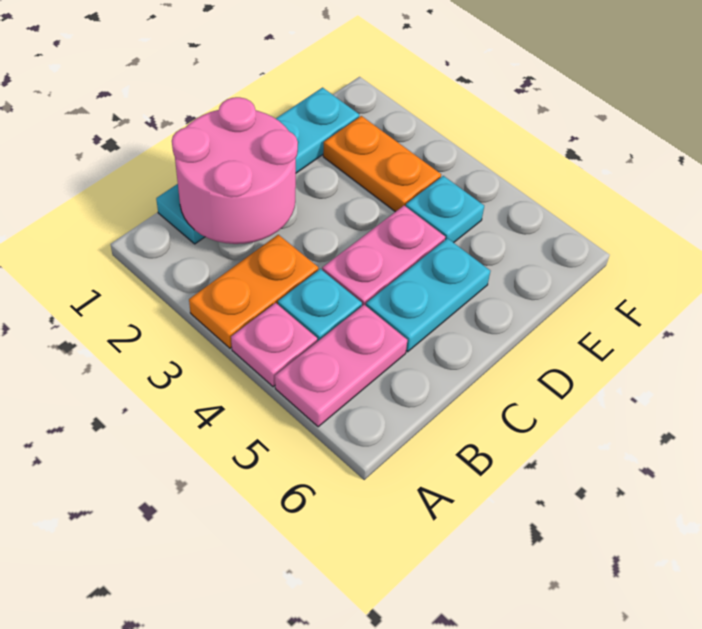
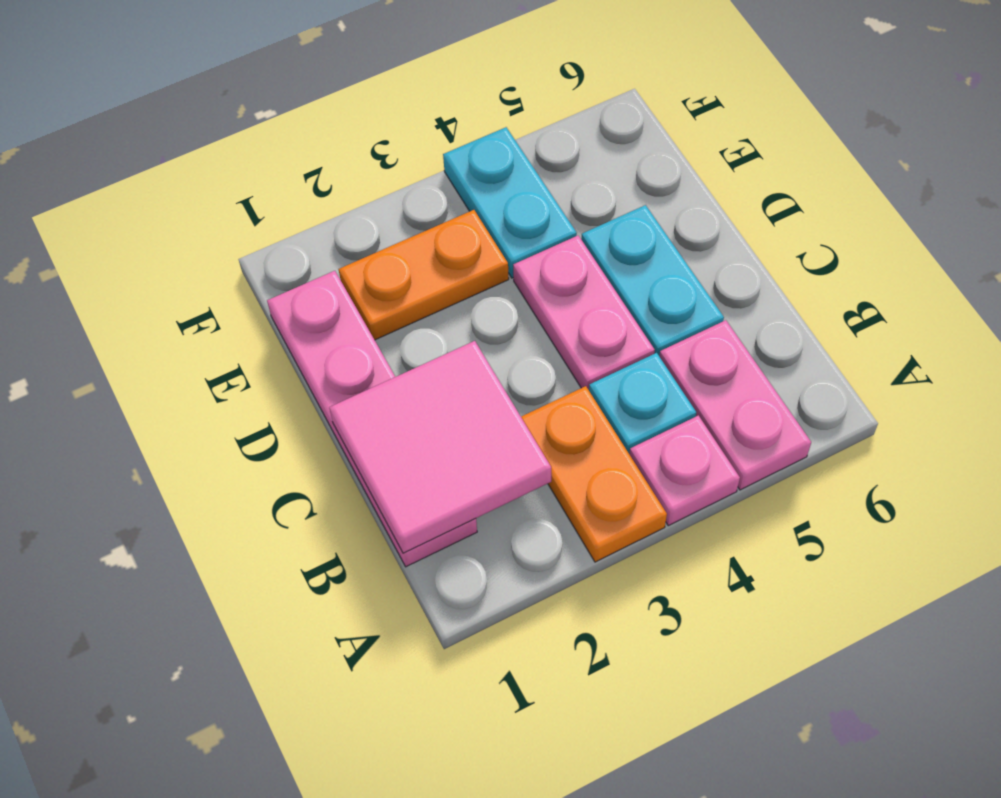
cyan plate B1:E1 level 1 -> pink plate B1:E1 level 1
pink round brick B1:C2 level 2 -> pink tile B1:C2 level 2
cyan plate E4 level 1 -> cyan plate E4:F4 level 1

